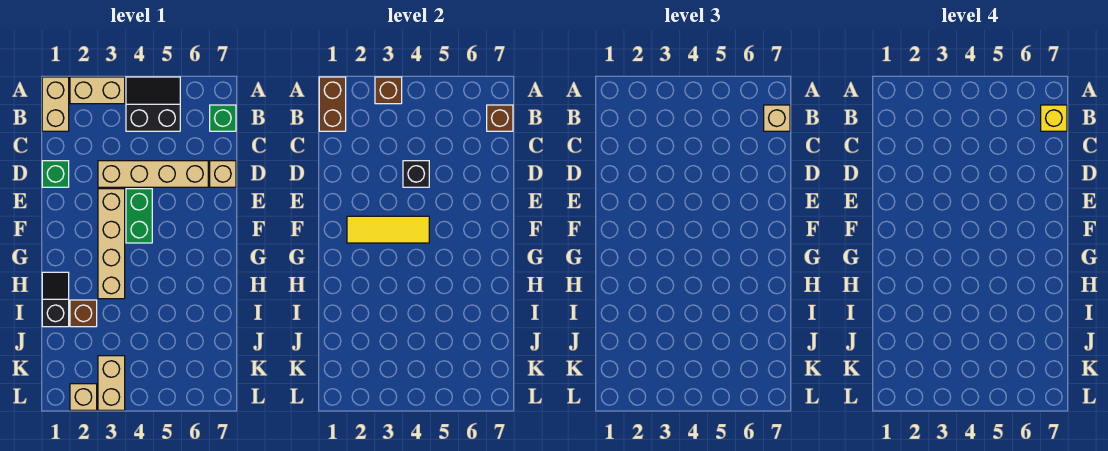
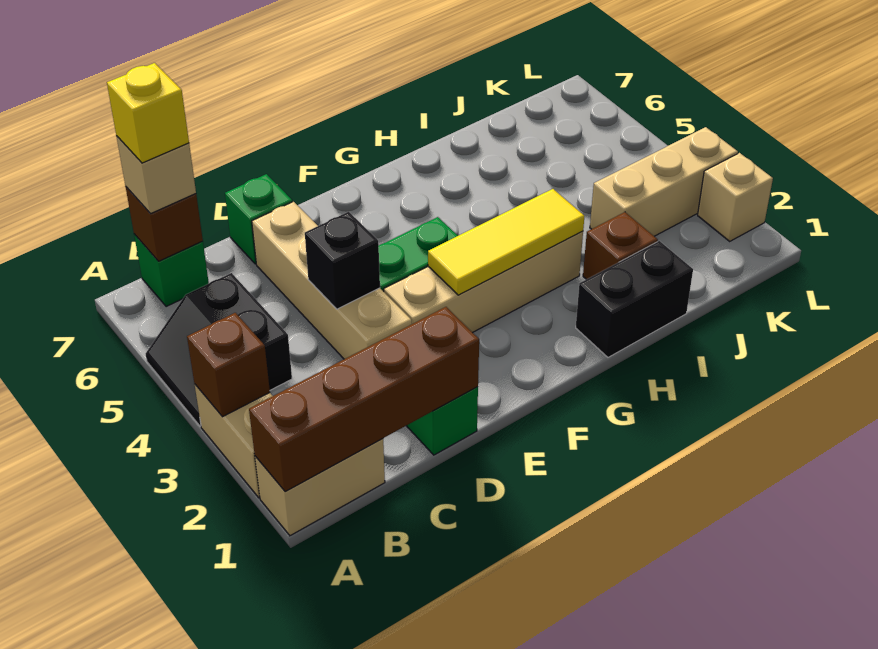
brown brick A1:B1 level 2 -> brown brick A1:D1 level 2
tan brick D7 level 1 -> green brick D7 level 1
yellow tile F2:F4 level 2 -> yellow tile F3:H3 level 2
black slope H1:I1 level 1 top I -> black brick H1:I1 level 1
tan brick K3:L3 level 1 -> tan brick J3:L3 level 1

